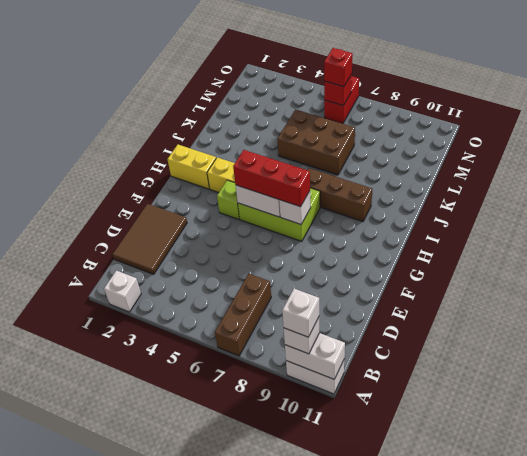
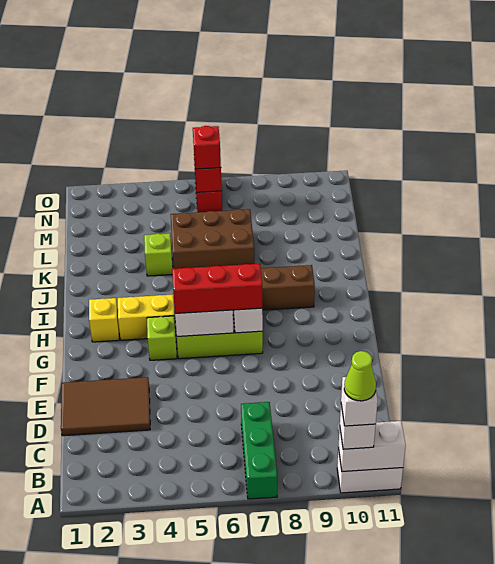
white brick A2 level 1 -> none
brown brick A7:C7 level 1 -> green brick A7:C7 level 1
none -> lime cone A10 level 5
brown tile C1:E2 level 1 -> brown tile D1:E3 level 1
yellow brick H1:H2 level 1 -> yellow brick H2 level 1
none -> lime brick K4 level 1

